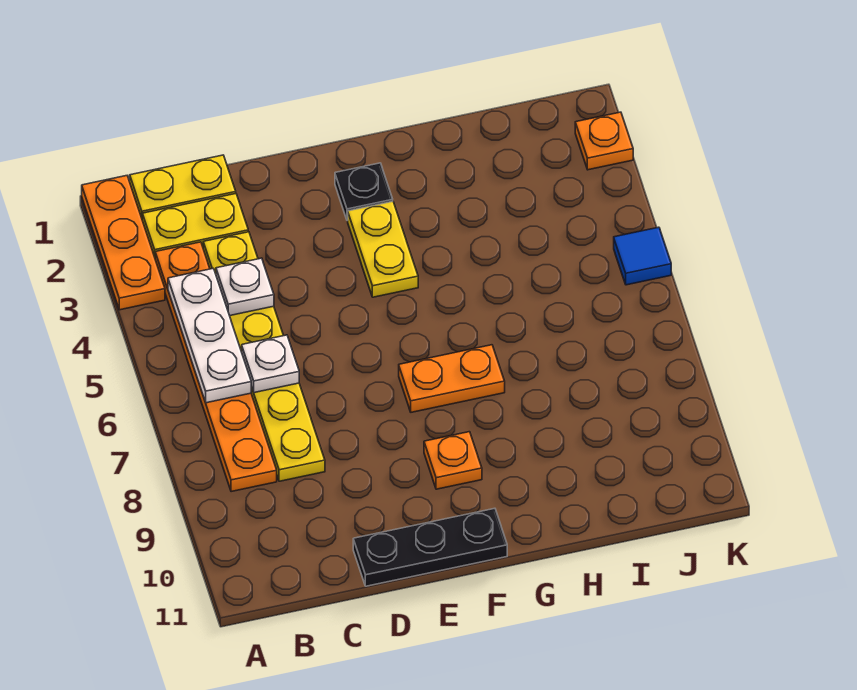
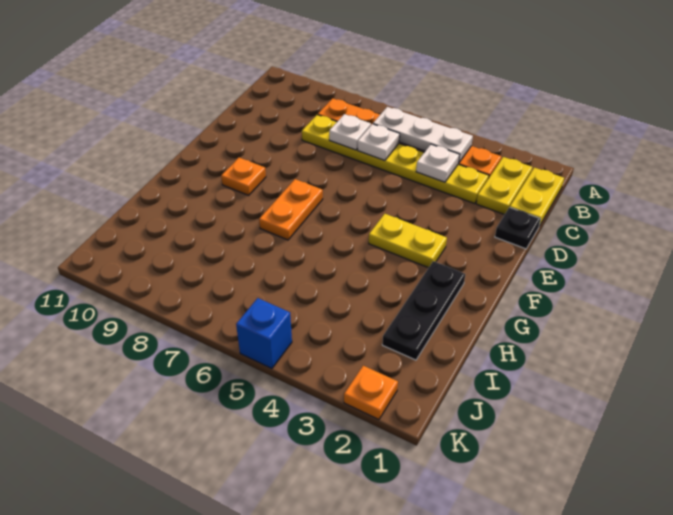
orange plate A1:A3 level 1 -> none
none -> white plate C7 level 2
black plate D11:F11 level 1 -> black plate G2:I2 level 1
black plate F2 level 1 -> black plate D1 level 1
blue tile K5 level 1 -> blue brick K5 level 1

